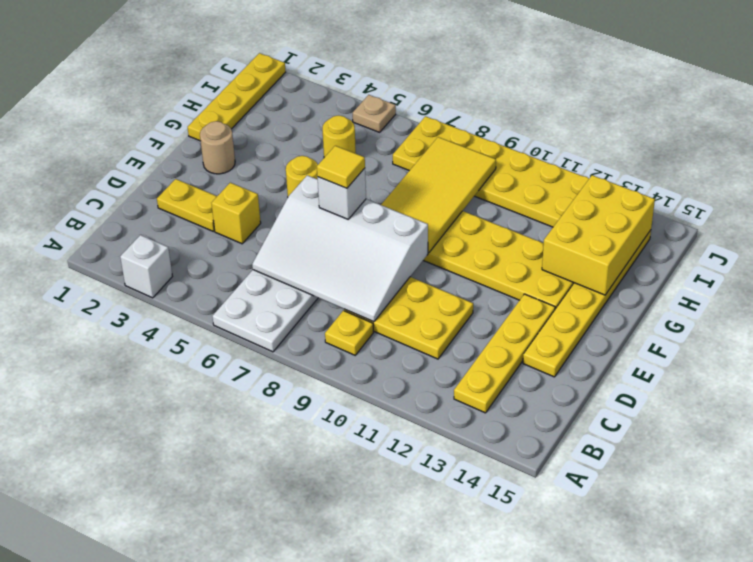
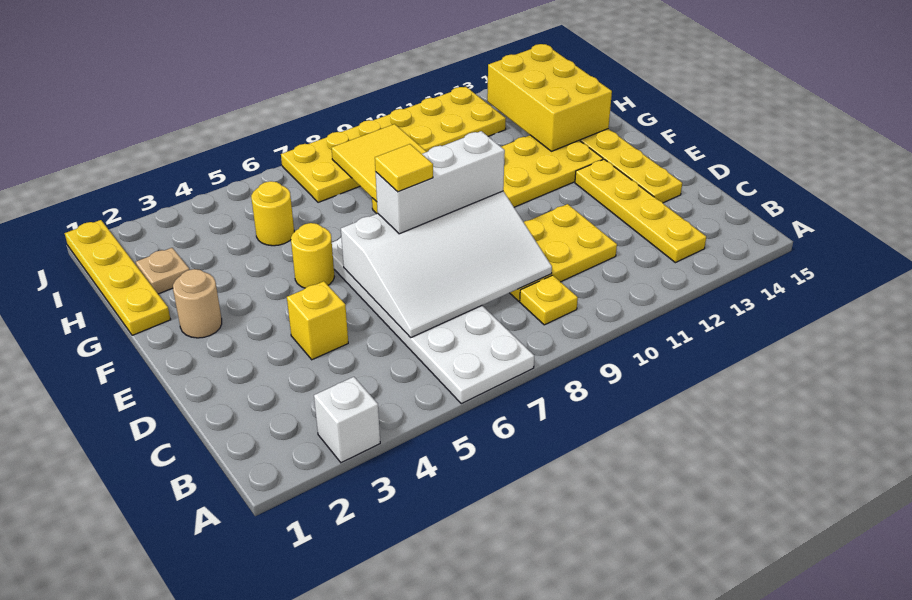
yellow plate D2:D3 level 1 -> none
white brick E7 level 3 -> white brick E7:E9 level 3
tan plate J5 level 1 -> tan plate H2 level 1

